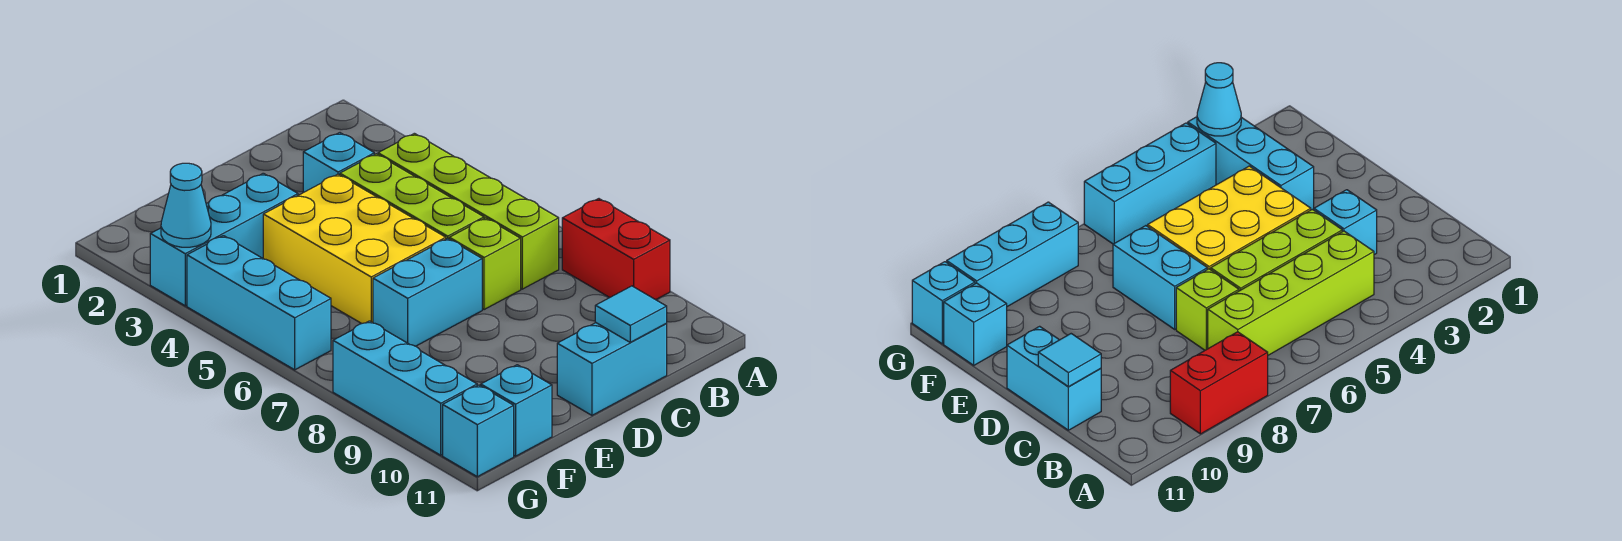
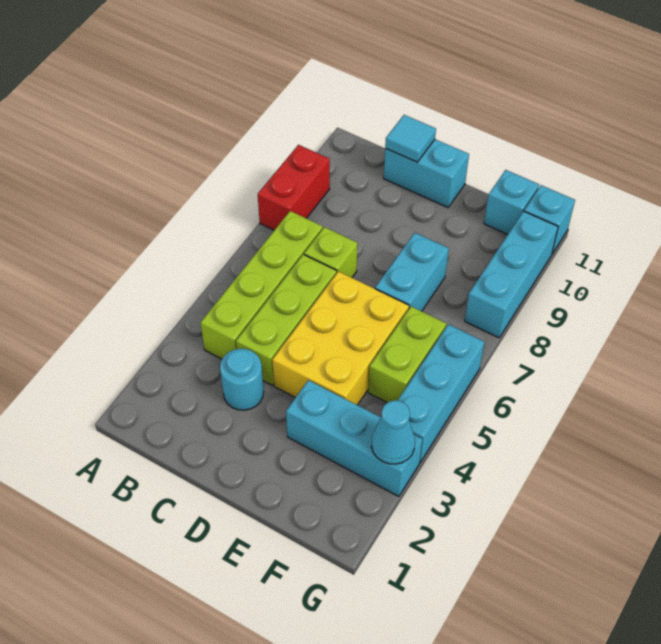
cyan brick C3 level 1 -> cyan round brick C3 level 1
cyan brick D7:E7 level 1 -> cyan brick E7:E8 level 1
none -> lime brick F5:F6 level 1

